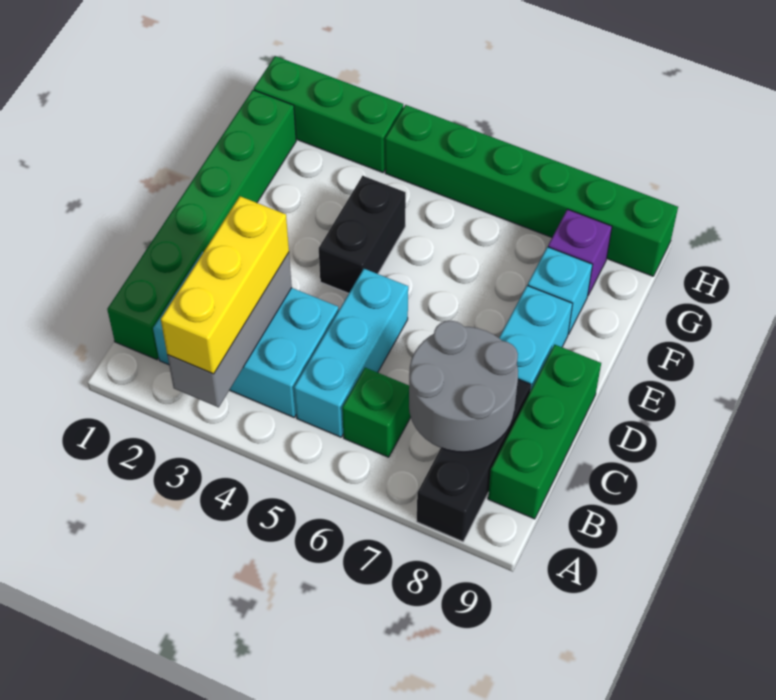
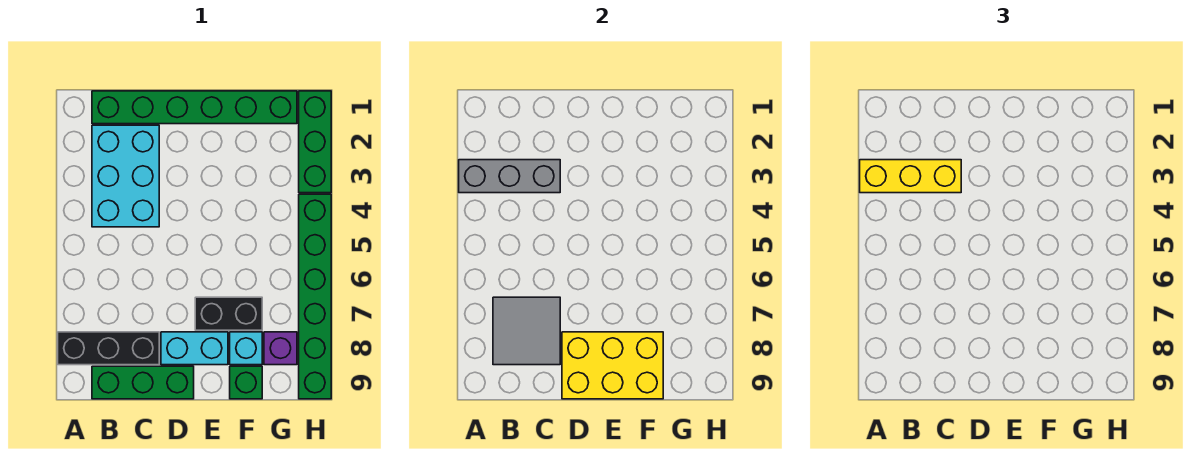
cyan brick B5:D5 level 1 -> none
green brick B6 level 1 -> green brick F9 level 1
grey round brick B7:C8 level 2 -> grey tile B7:C8 level 2
none -> yellow brick D8:F9 level 2
black brick E4:F4 level 1 -> black brick E7:F7 level 1

